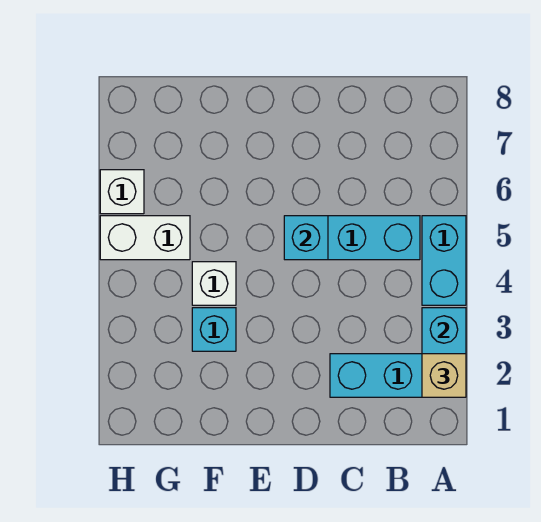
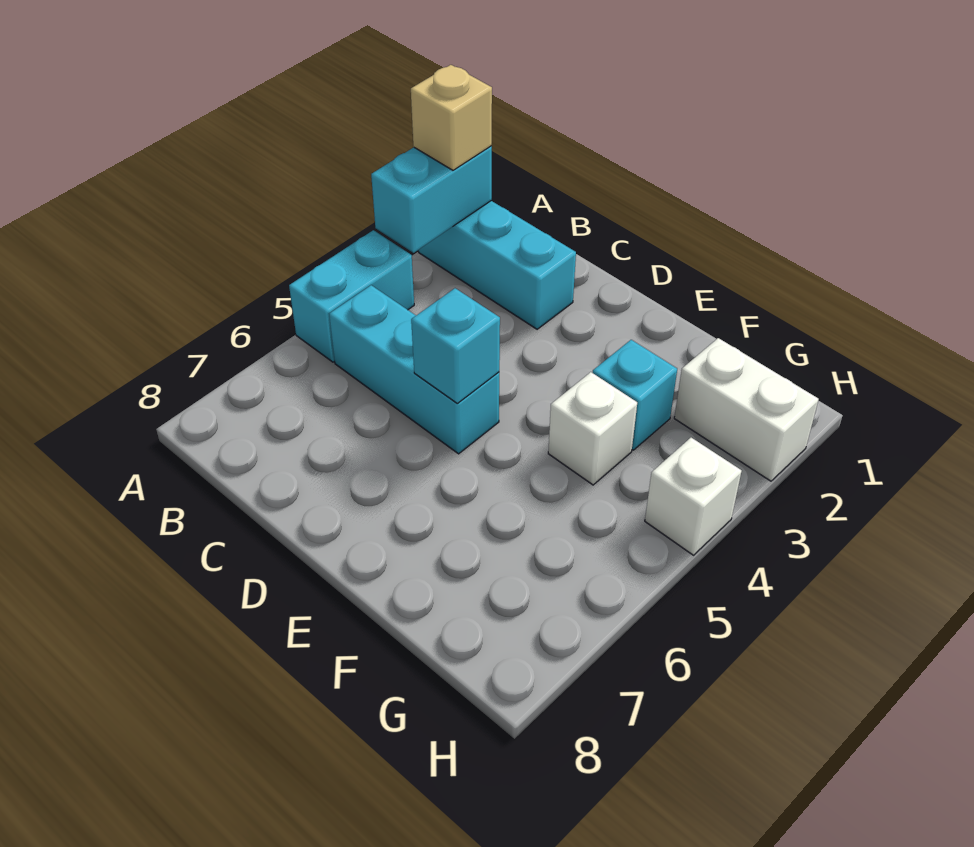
white brick G5:H5 level 1 -> white brick G2:H2 level 1
white brick H6 level 1 -> white brick H4 level 1

